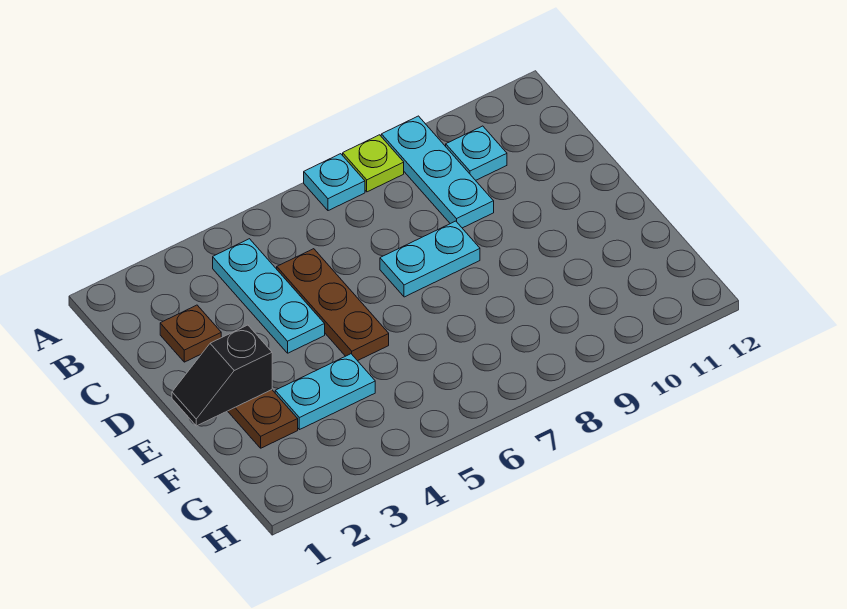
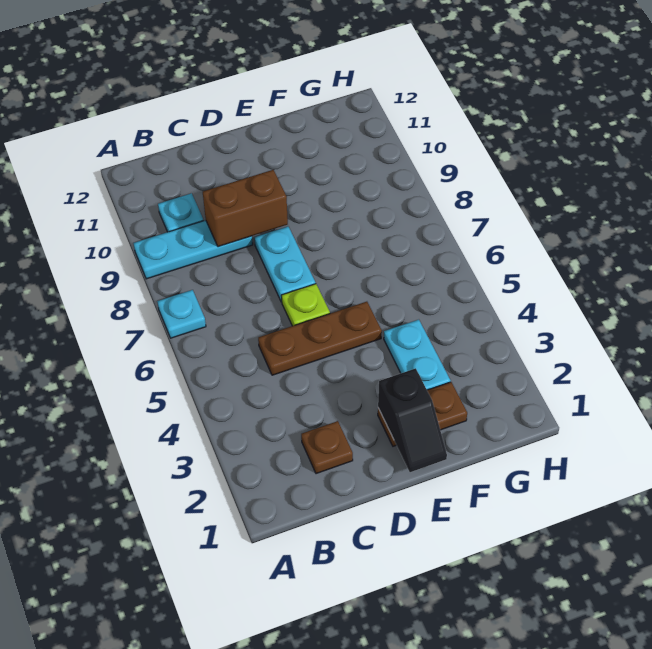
lime plate A8 level 1 -> lime plate D6 level 1
cyan plate B4:D4 level 1 -> none
none -> brown brick C9:D9 level 2

